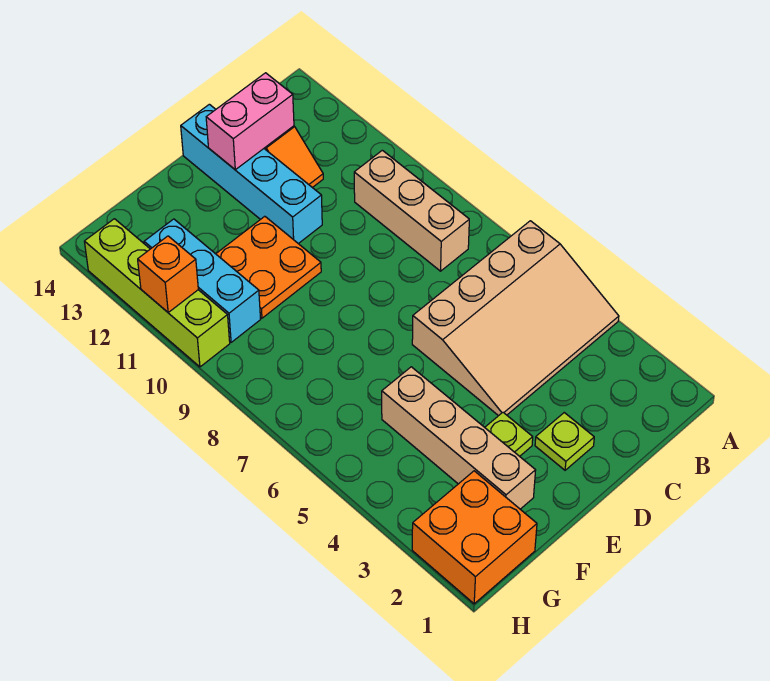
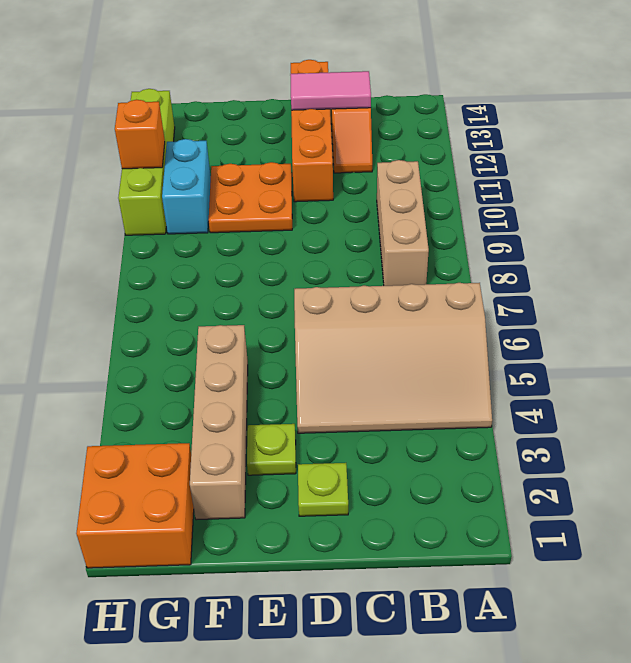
pink brick C13:D13 level 2 -> pink tile C13:D13 level 2
cyan brick D11:D14 level 1 -> orange brick D11:D14 level 1
cyan brick G10:G12 level 1 -> cyan brick G10:G11 level 1

